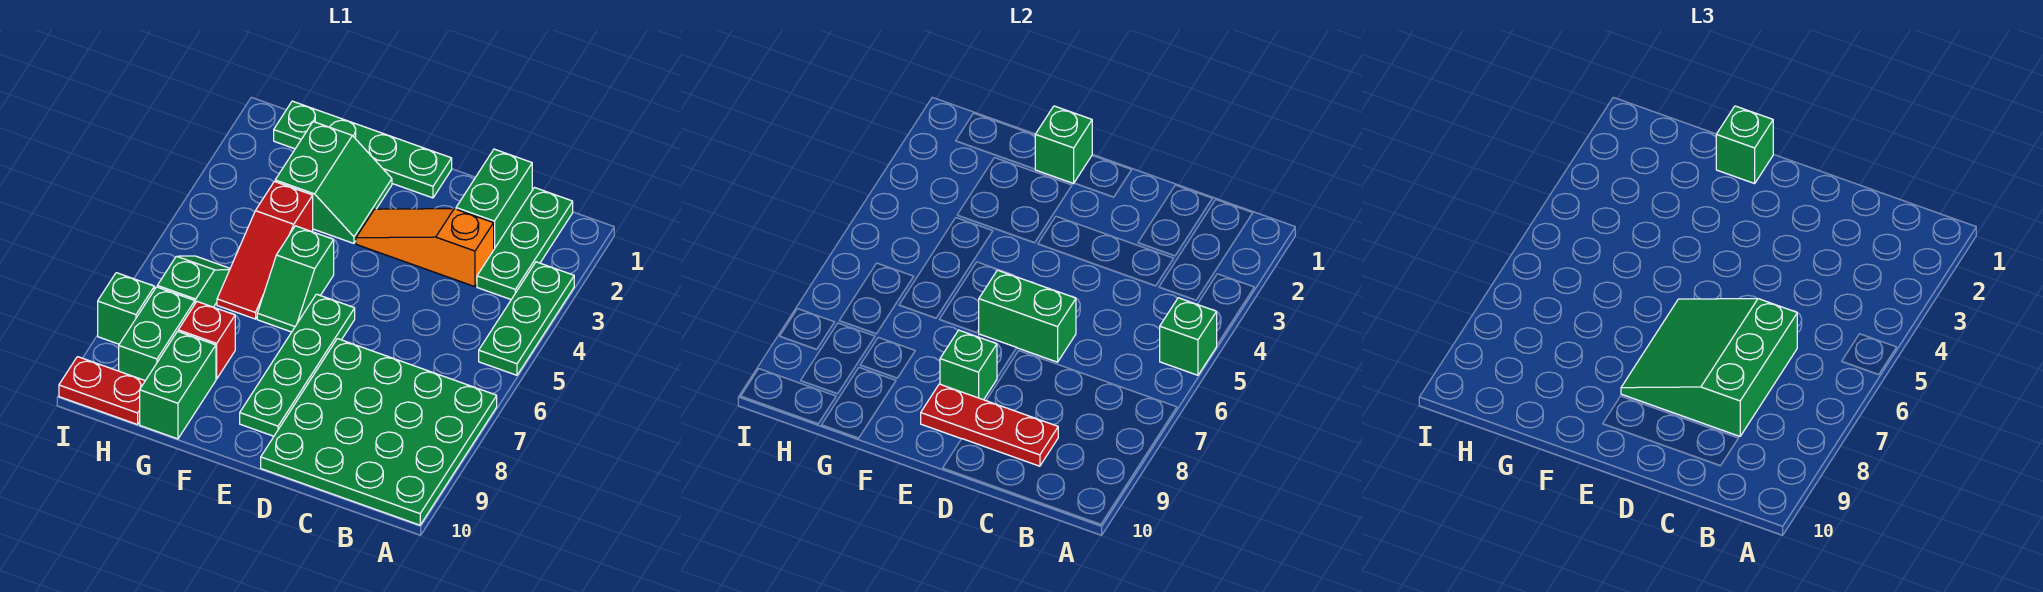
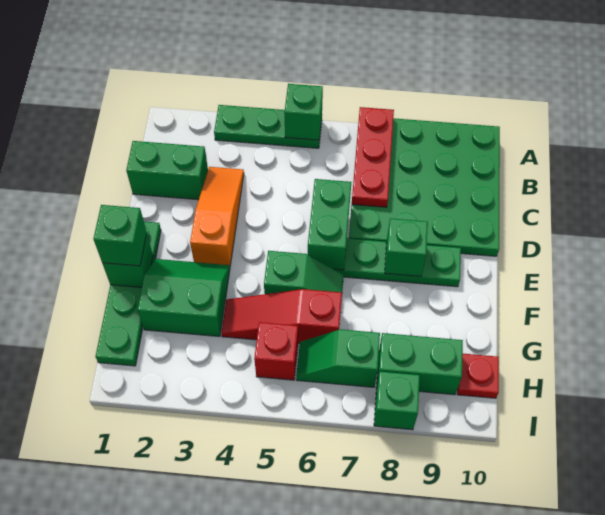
green plate B1:B3 level 1 -> none
orange slope C3:E3 level 1 top C -> orange slope C3:E3 level 1 top E
green slope C6:E8 level 3 top C -> none
red plate C9:E9 level 2 -> red plate A7:C7 level 2
red slope G4:G6 level 1 top 4 -> red slope G4:G6 level 1 top 6
red brick G8 level 1 -> red brick H5 level 1
green brick G9:G10 level 1 -> none
red plate H10:I10 level 1 -> red plate H10 level 1

